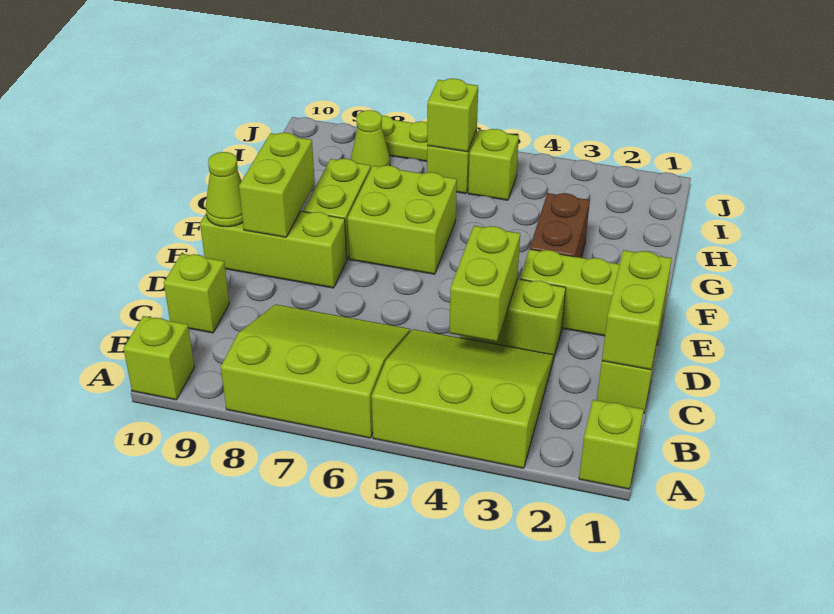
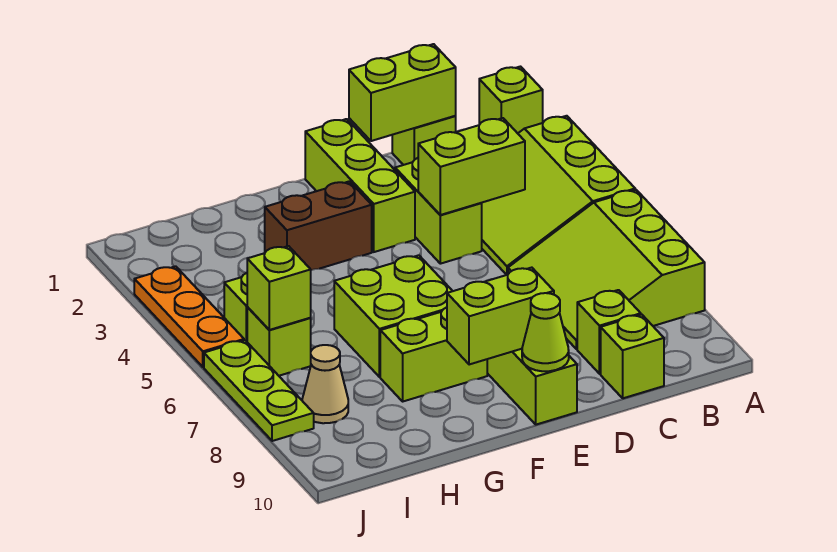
lime brick A10 level 1 -> lime brick C9 level 1
lime cone I8 level 1 -> tan cone I8 level 1
none -> orange plate J3:J5 level 1

